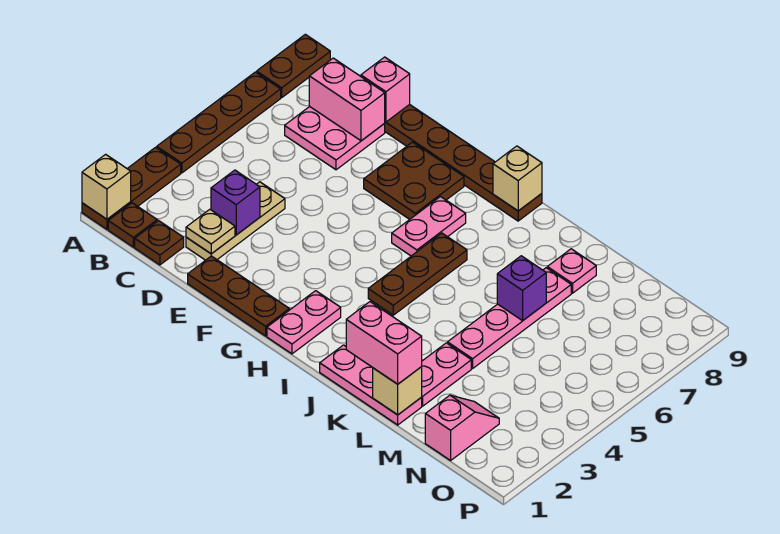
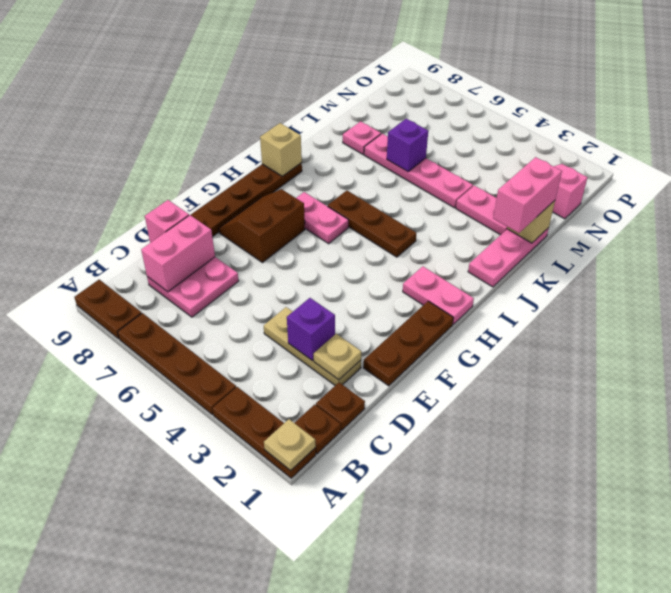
tan brick A1 level 2 -> tan plate A1 level 2
brown plate F7:G8 level 1 -> brown slope F7:G8 level 1 top 7

